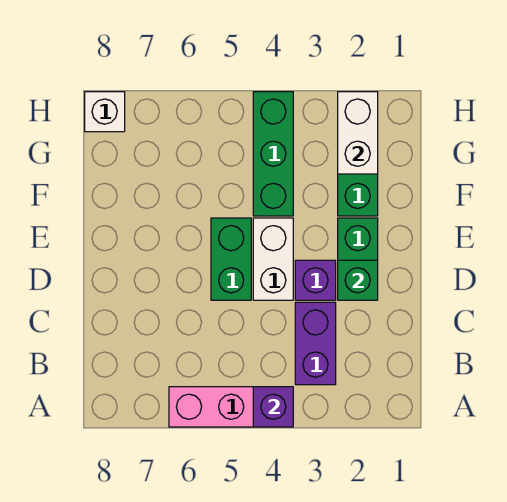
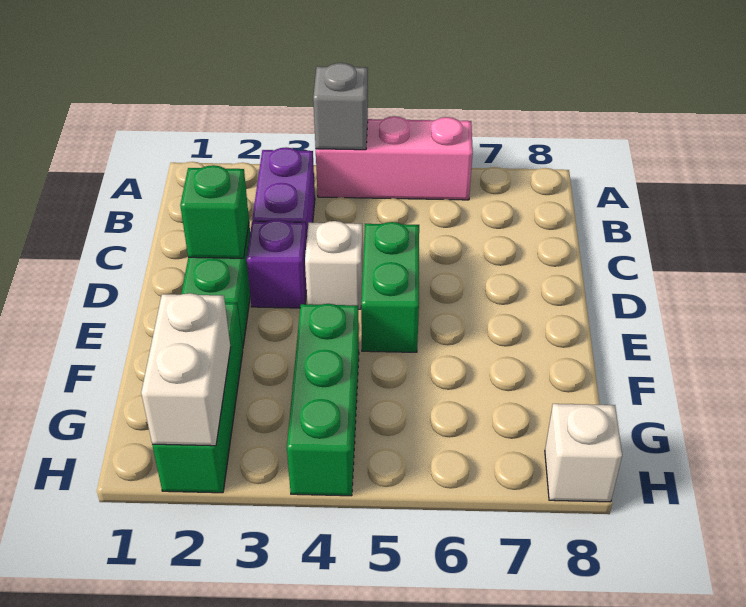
purple brick A4 level 2 -> grey brick A4 level 2
white brick D4:E4 level 1 -> white brick D4 level 1

